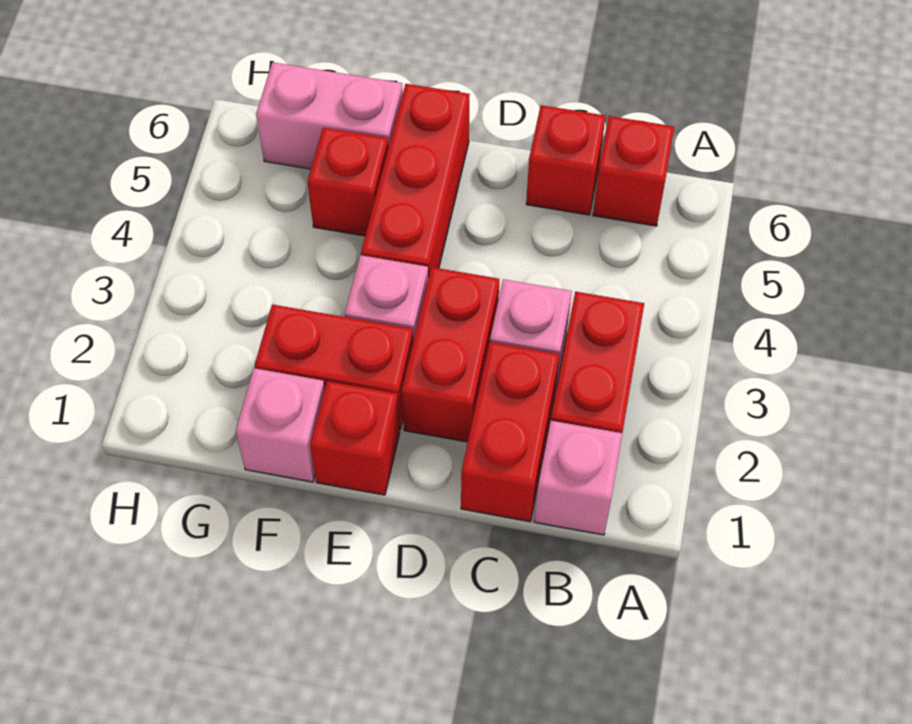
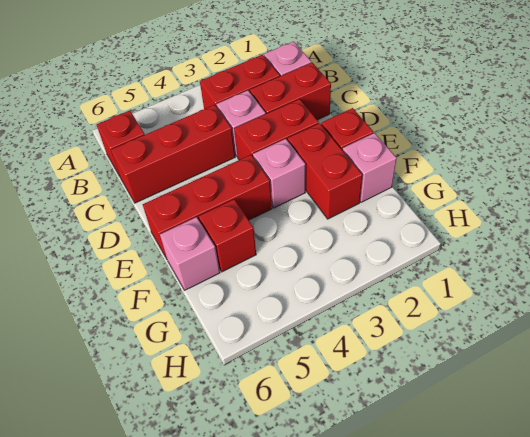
red brick C6 level 1 -> red brick C4:C6 level 1
pink brick F6:G6 level 1 -> pink brick F6 level 1

